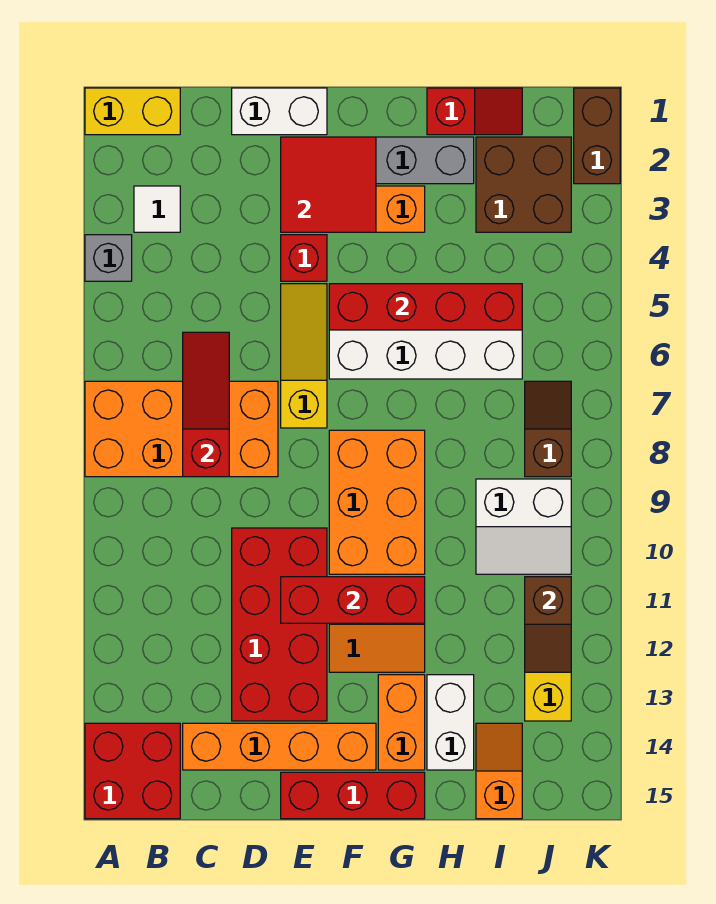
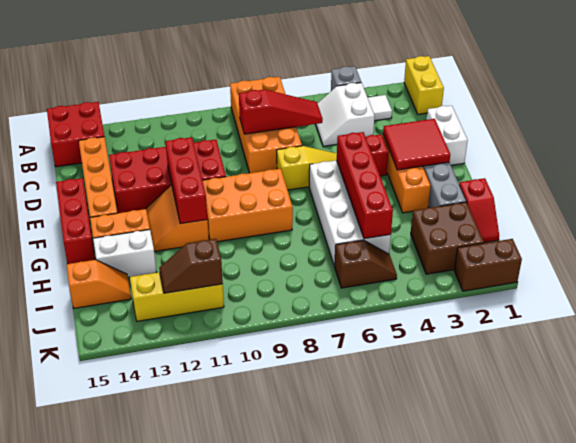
white slope I9:J10 level 1 top 9 -> white slope B4:C5 level 1 top 4
brown slope J7:J8 level 1 top 8 -> brown slope J5:J6 level 1 top 6

